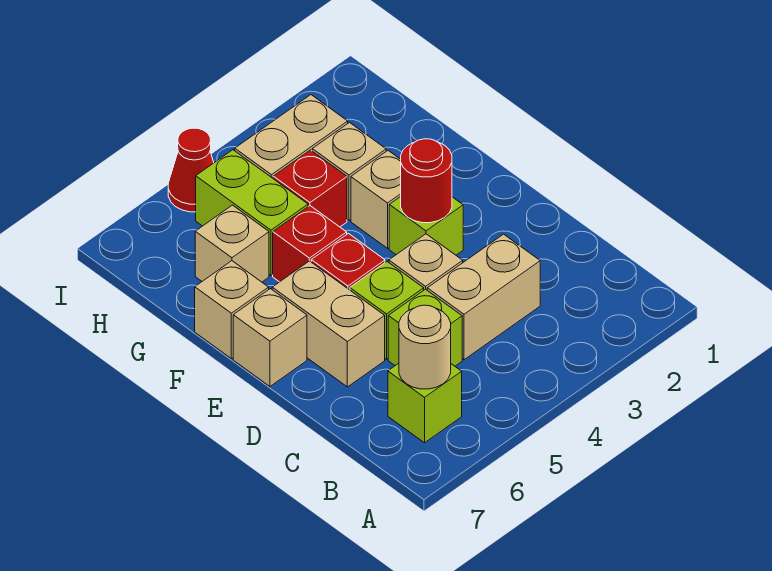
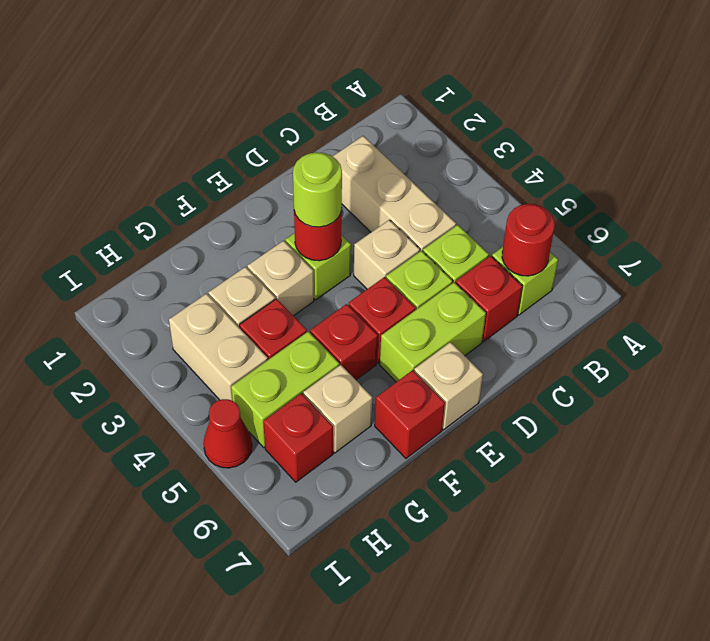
tan round brick B6 level 2 -> red round brick B6 level 2
tan brick C3:C4 level 1 -> tan brick C2:C4 level 1
none -> red brick C6 level 1
tan brick D6:E6 level 1 -> lime brick D6:E6 level 1
none -> lime round brick E3 level 3
tan brick F7 level 1 -> red brick F7 level 1
none -> red brick H6 level 1

